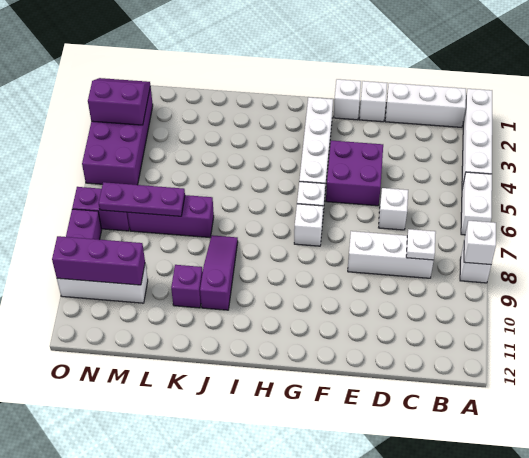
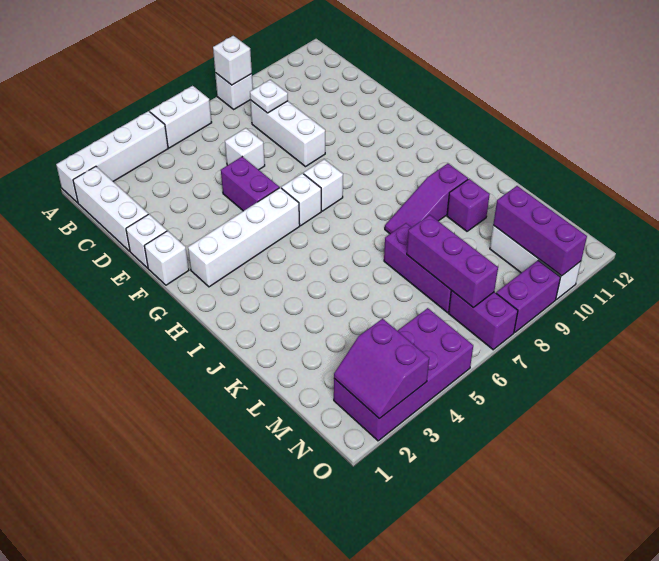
purple brick E4:F5 level 1 -> purple brick E5:F5 level 1
purple plate L7:N7 level 2 -> purple brick L7:N7 level 2

